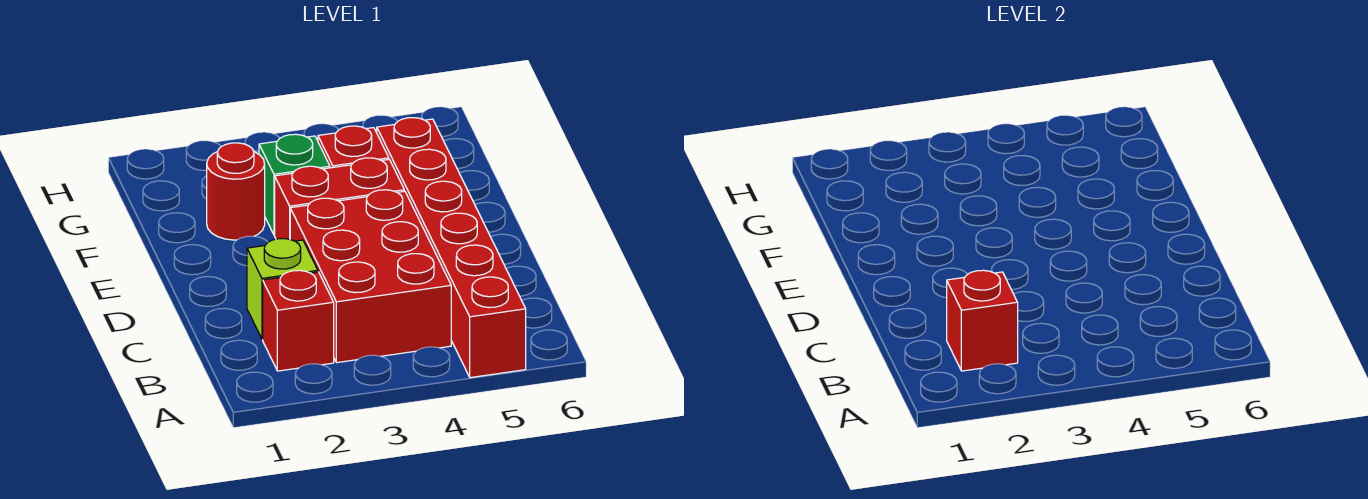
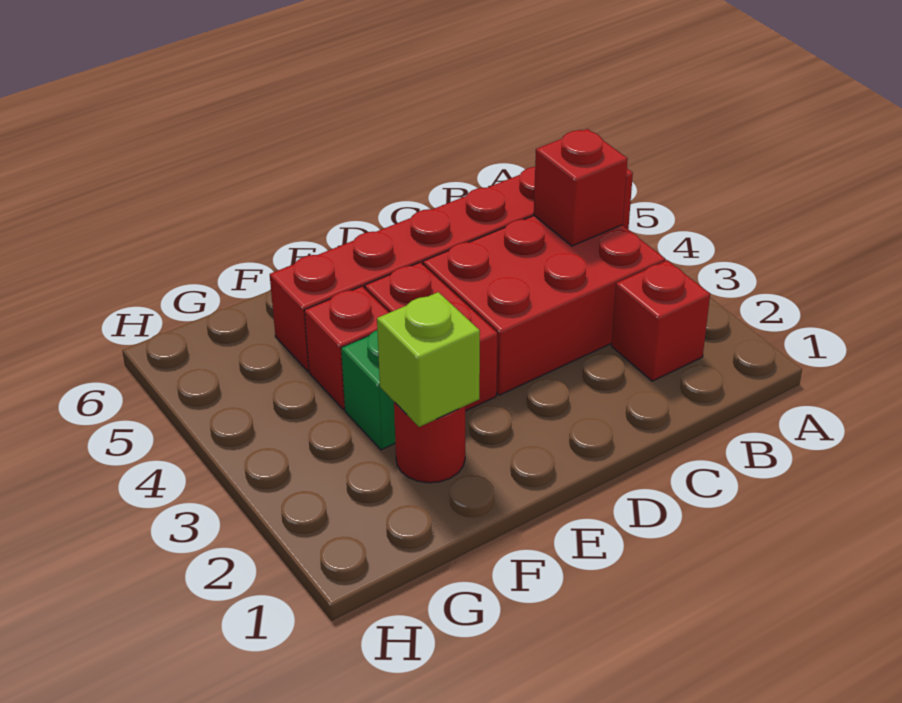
red brick B2 level 2 -> red brick B4 level 2
lime brick C2 level 1 -> lime brick F2 level 2

